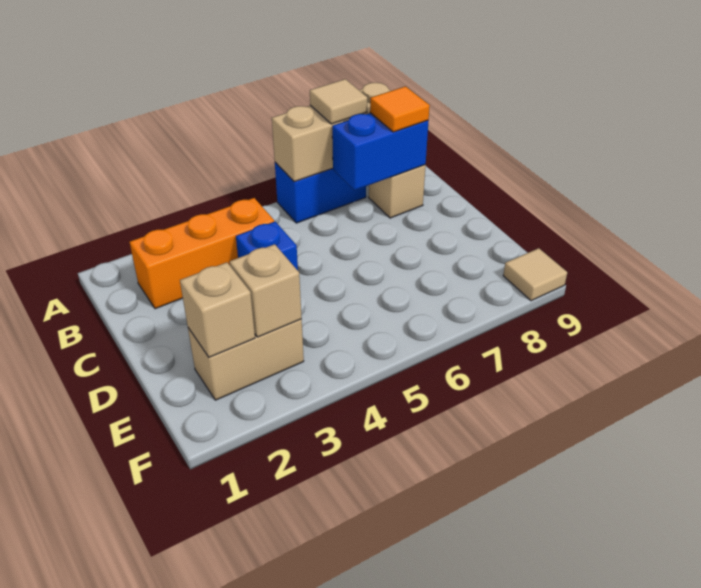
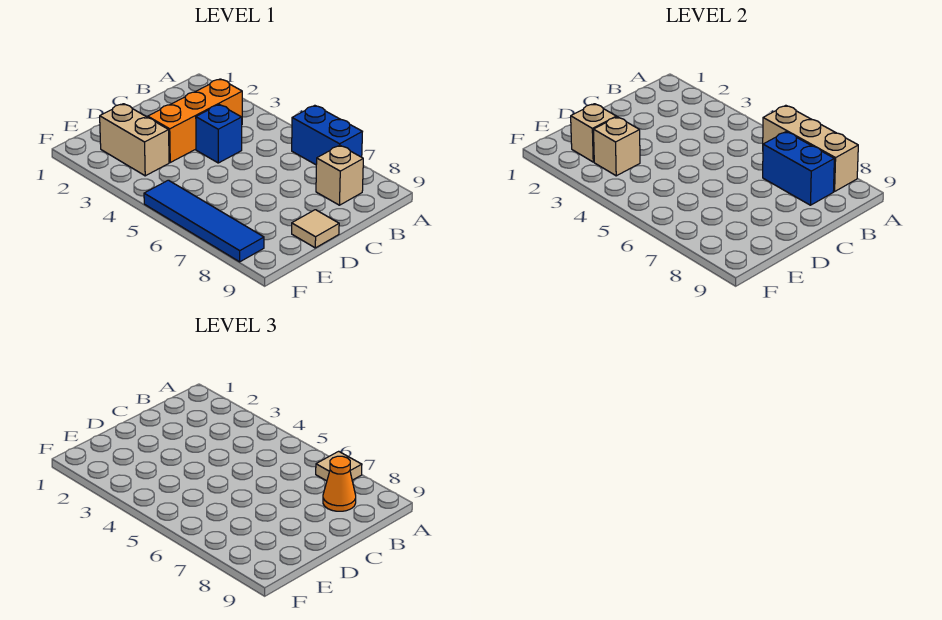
orange brick B2:B4 level 1 -> orange brick B3:D3 level 1
orange tile B8 level 3 -> orange cone B8 level 3
none -> blue tile F5:F8 level 1
tan tile F9 level 1 -> tan tile D9 level 1

